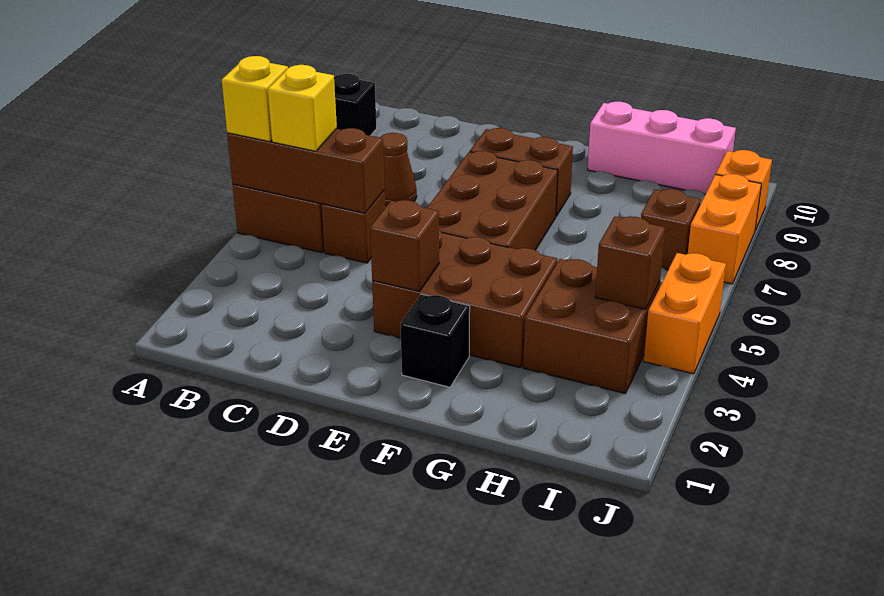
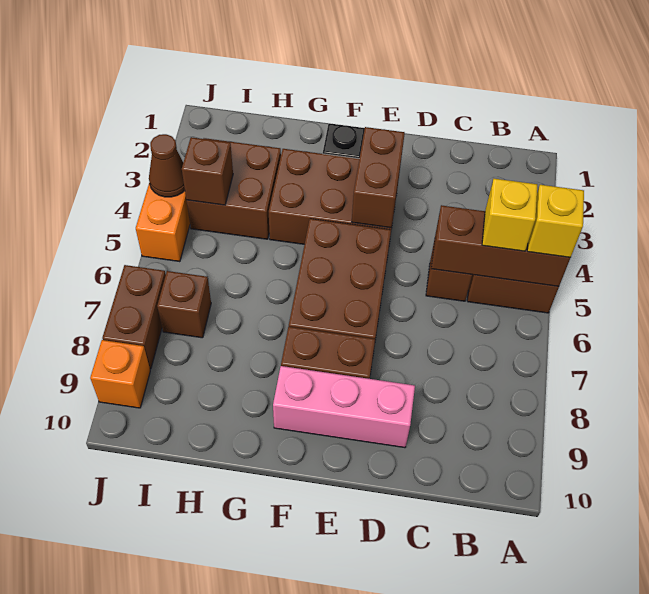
black brick A9 level 1 -> none
brown cone C7 level 1 -> brown cone J4 level 2
brown brick E3 level 2 -> brown brick E3:E4 level 2
pink brick G10:I10 level 1 -> pink brick D9:F9 level 1
orange brick J7:J8 level 1 -> brown brick J7:J8 level 1

